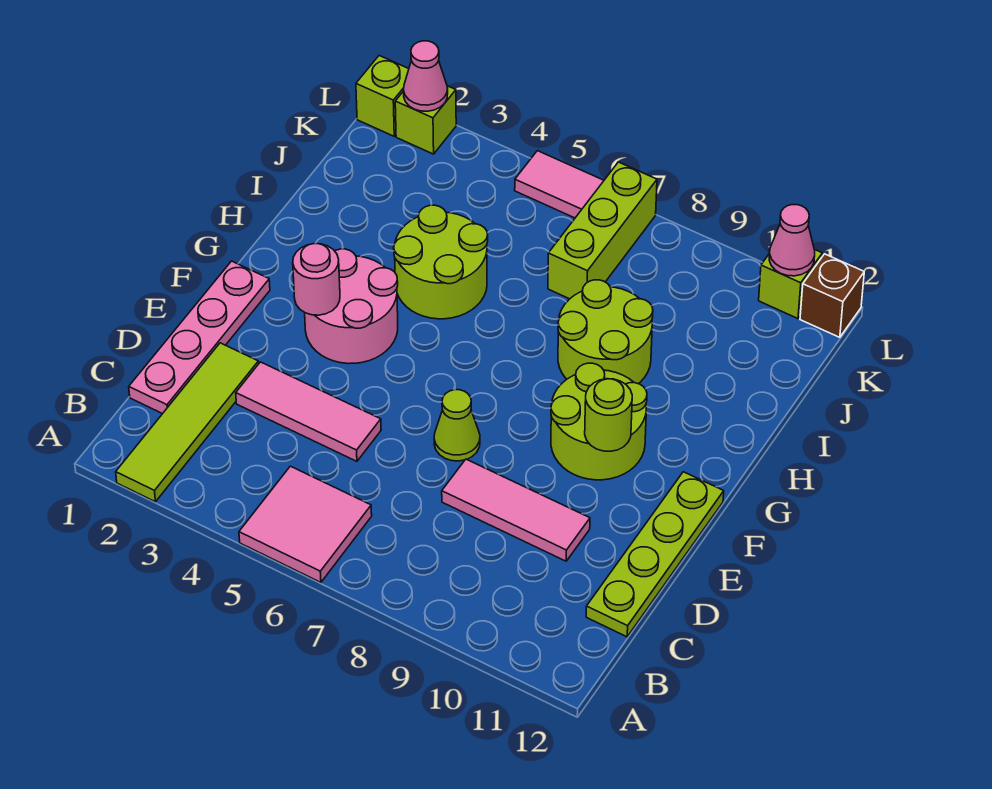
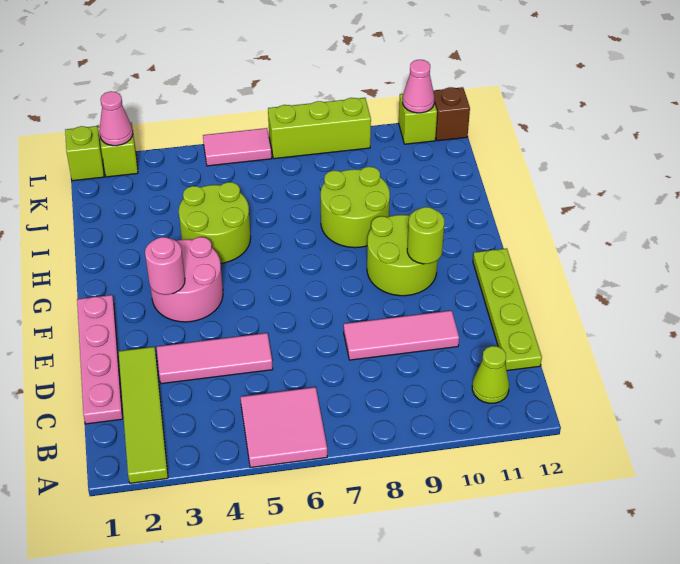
lime cone E7 level 1 -> lime cone B11 level 1
lime brick J7:L7 level 1 -> lime brick L7:L9 level 1

